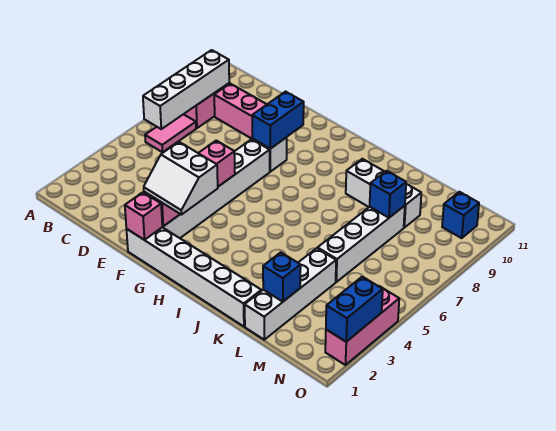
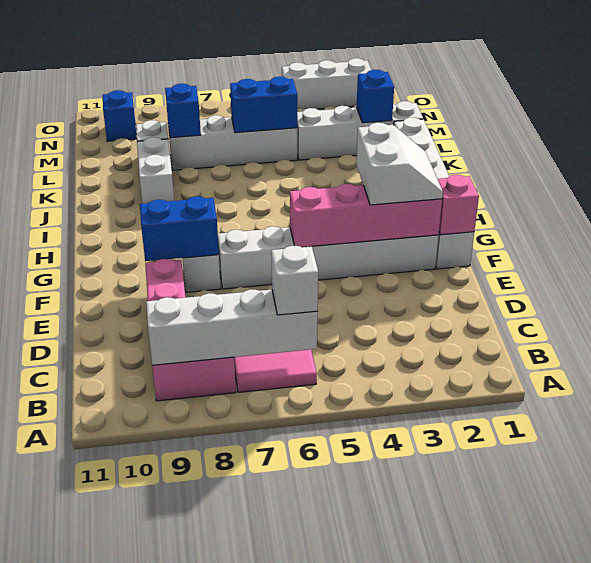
none -> white brick B6 level 3
pink brick O2:O4 level 1 -> white brick O2:O4 level 1
blue brick O2:O3 level 2 -> blue brick L5:L6 level 2

